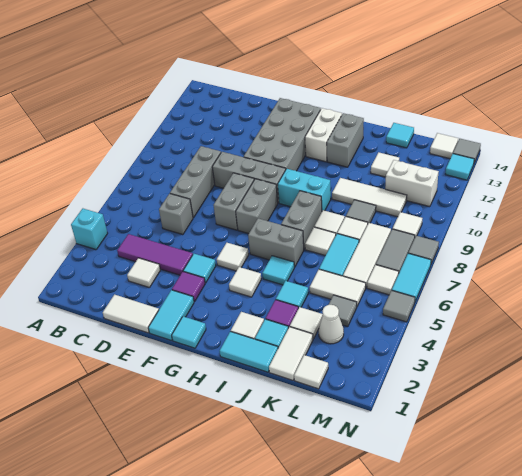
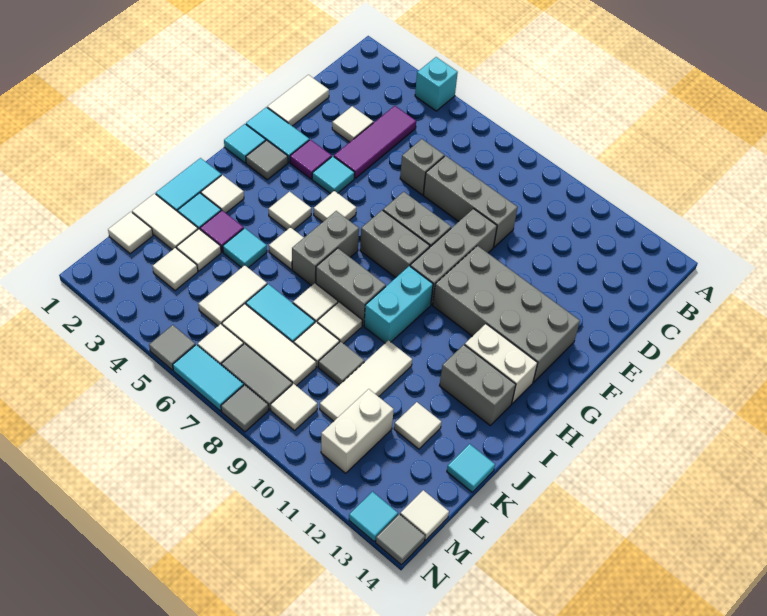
cyan tile I5 level 1 -> white tile I5 level 1
white cone L3 level 1 -> white tile L3 level 1
grey tile L4 level 1 -> grey tile G2 level 1

